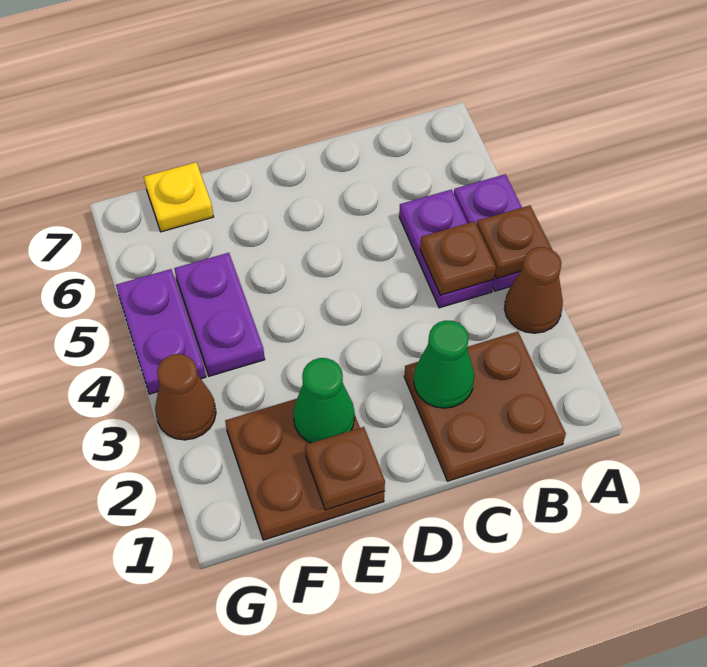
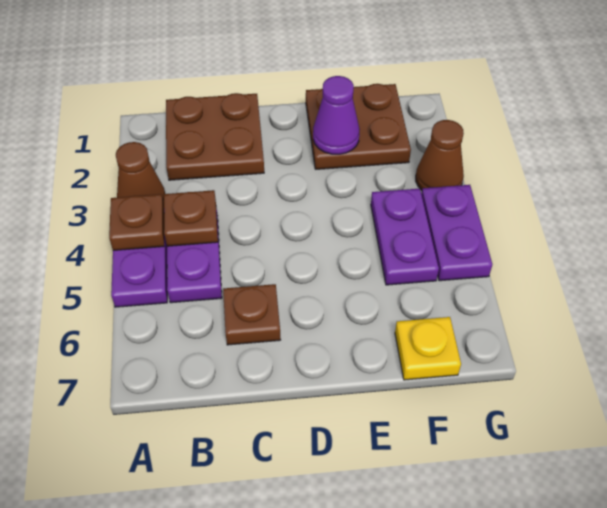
green cone C2 level 2 -> none
brown plate E1 level 2 -> brown plate C6 level 1
green cone E2 level 2 -> purple cone E2 level 2

